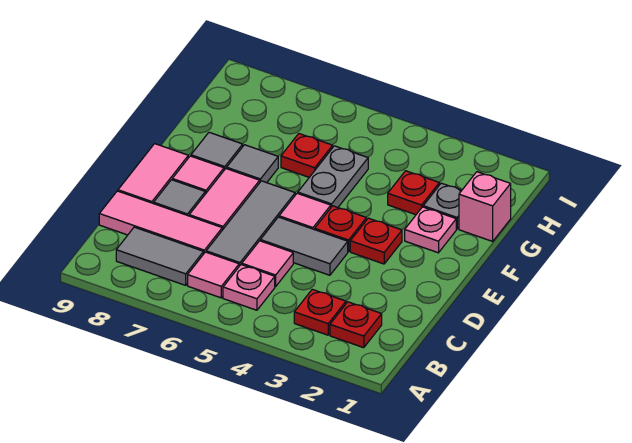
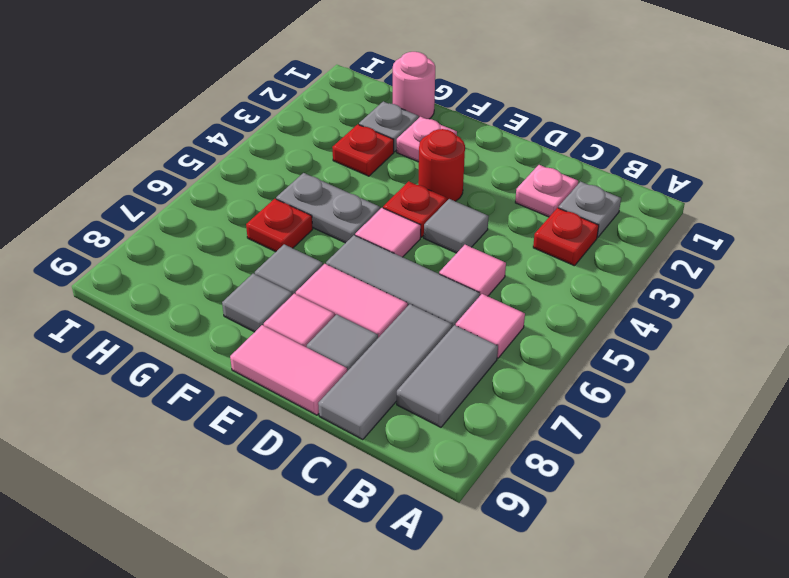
red plate B2 level 1 -> grey plate B2 level 1
pink plate B5 level 1 -> pink plate C2 level 1
pink tile C7:C9 level 1 -> grey tile C7:C9 level 1
grey tile D4:D5 level 1 -> grey tile D4 level 1
red plate E3 level 1 -> red round brick E3 level 1
pink brick G1 level 1 -> pink round brick G1 level 1

